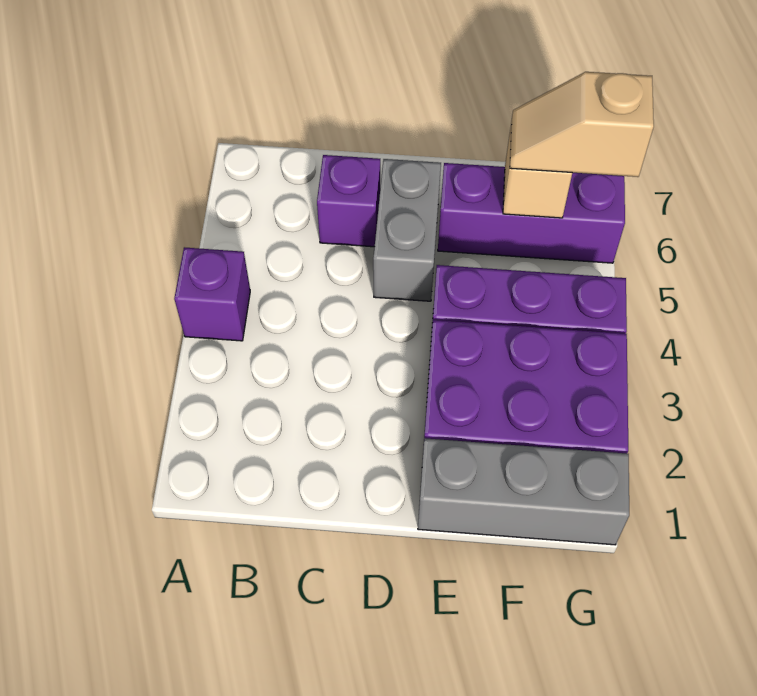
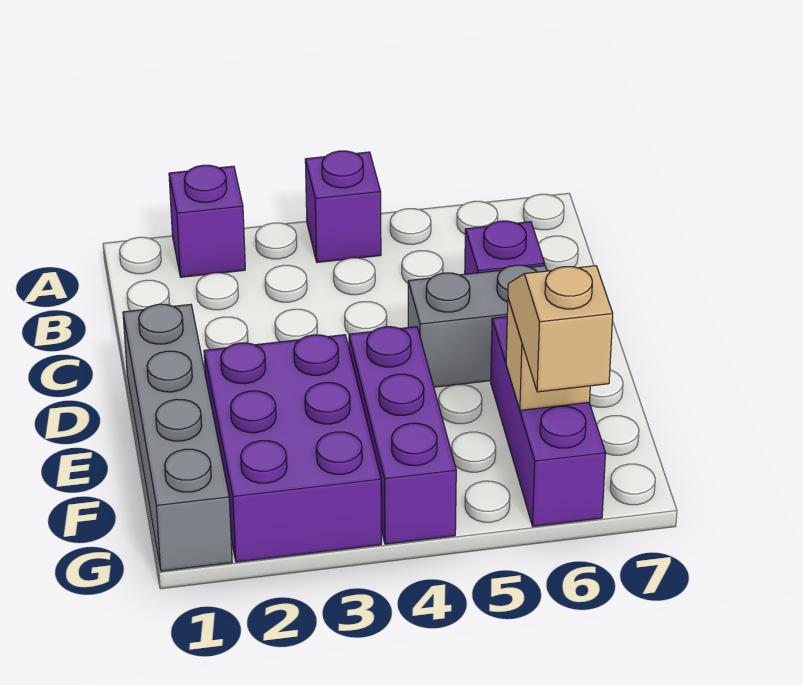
none -> purple brick A2 level 1
grey brick E1:G1 level 1 -> grey brick D1:G1 level 1

